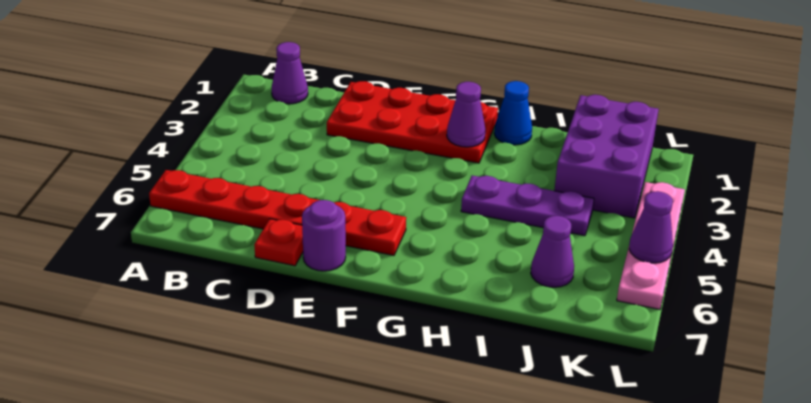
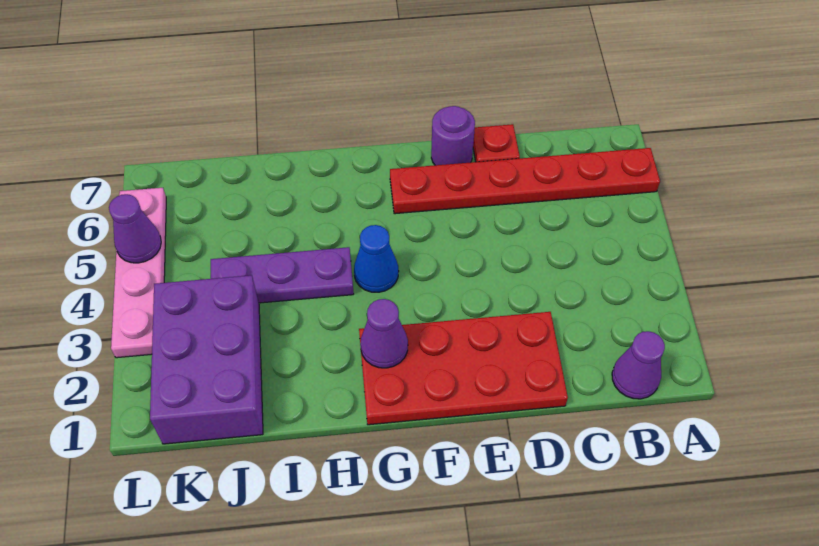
blue cone H1 level 1 -> blue cone G4 level 1
purple cone J6 level 1 -> none

